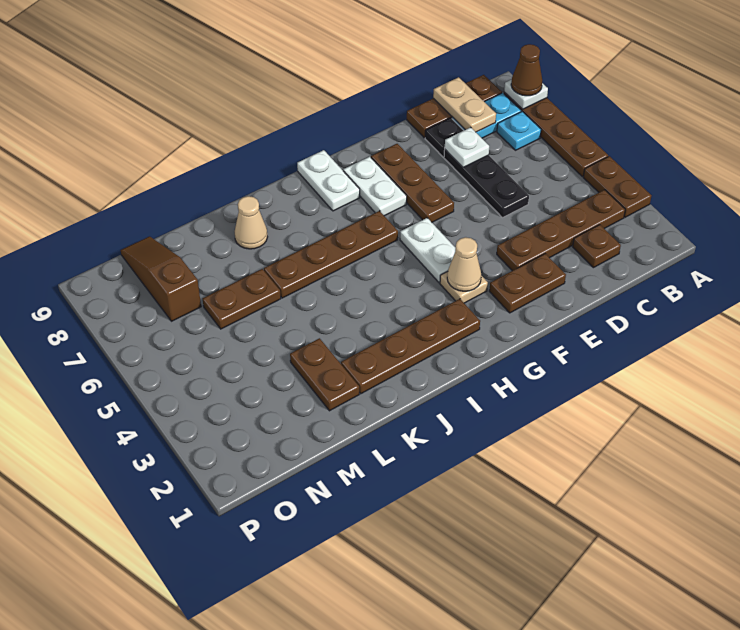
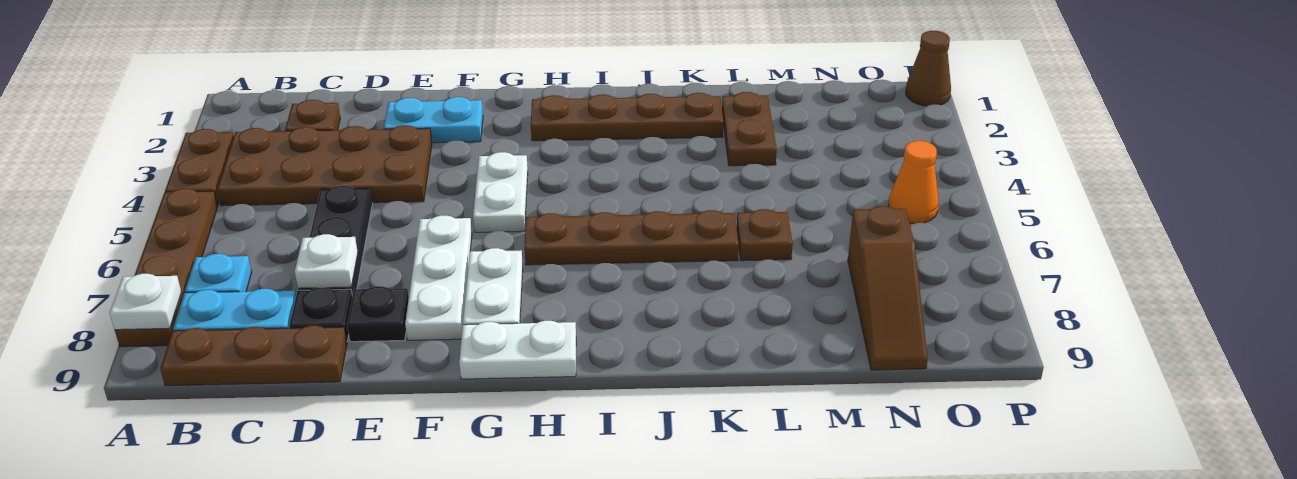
brown cone A8 level 3 -> brown cone P1 level 1
brown plate B3:E3 level 1 -> brown plate B3:E4 level 1
tan plate C8:C9 level 2 -> none
brown plate E2:F2 level 1 -> cyan plate E2:F2 level 1
none -> black plate E8 level 1
brown plate F6:F8 level 1 -> white plate F6:F8 level 1
tan plate G3 level 1 -> none
tan cone G3 level 2 -> none
white plate H8:H9 level 1 -> white plate G9:H9 level 1
tan cone K8 level 1 -> none
brown plate L6:M6 level 1 -> brown plate L6 level 1
none -> orange cone O5 level 1

